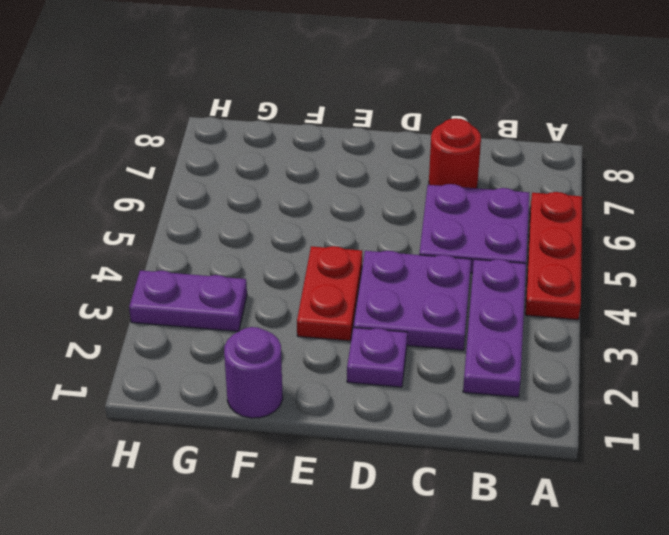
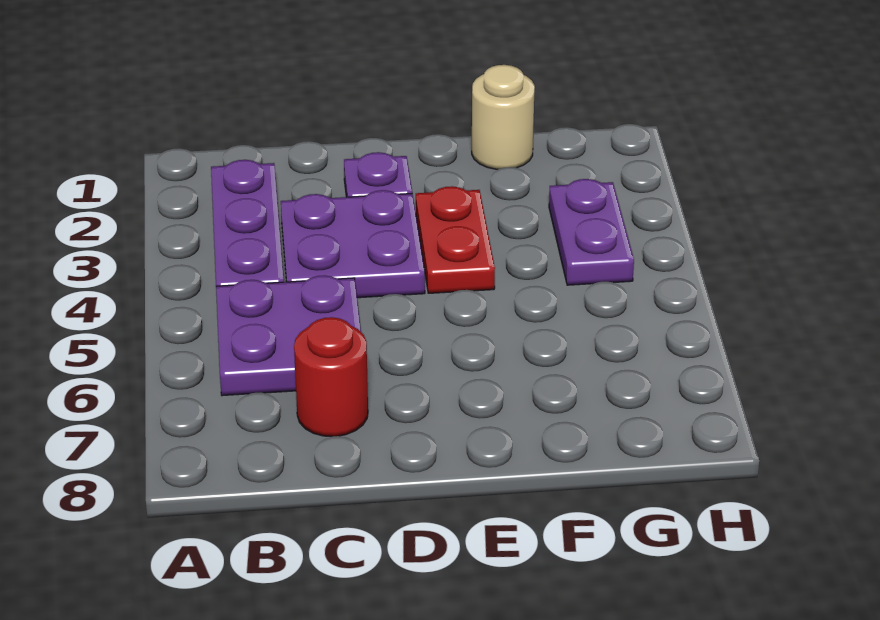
red plate A4:A6 level 1 -> none
purple round brick F1 level 1 -> tan round brick F1 level 1
purple plate G3:H3 level 1 -> purple plate G3:G4 level 1

